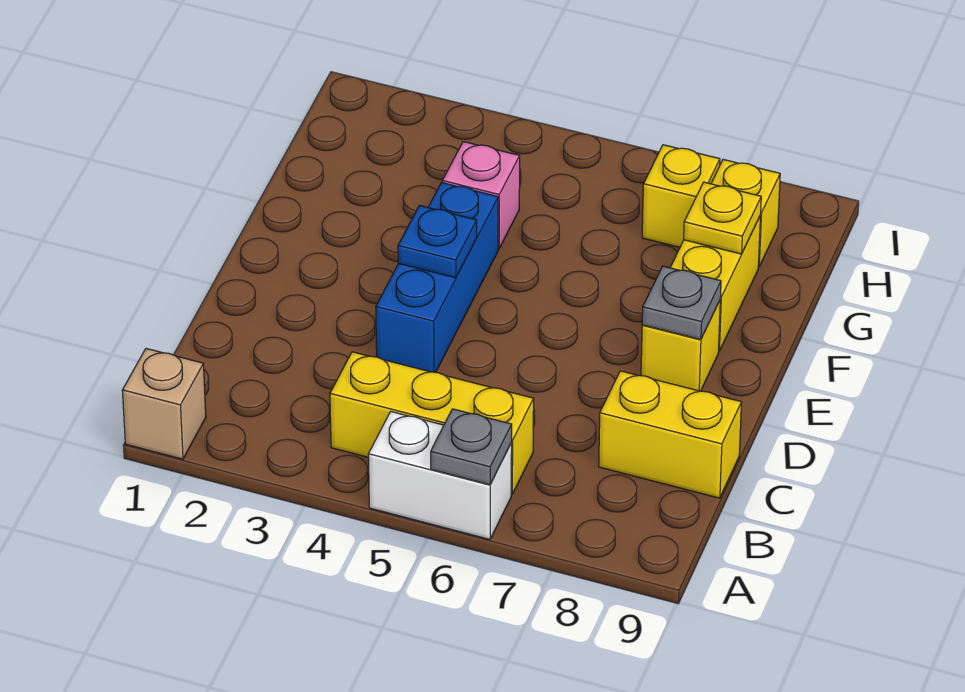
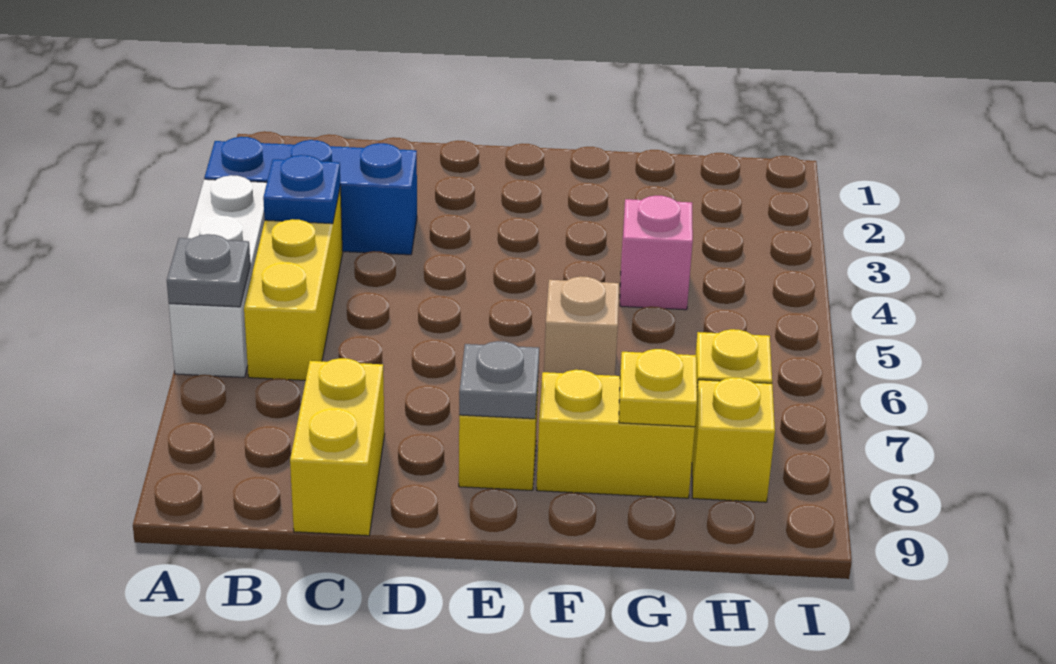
tan brick A1 level 1 -> tan brick F6 level 1
white brick A5:A6 level 1 -> white brick A4:A6 level 1
blue brick D4:F4 level 1 -> blue brick A3:C3 level 1
blue plate E4 level 2 -> blue plate B4 level 2

